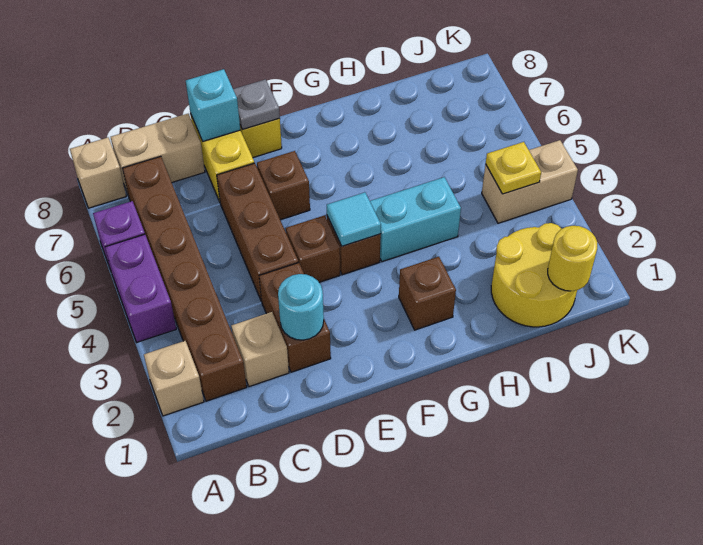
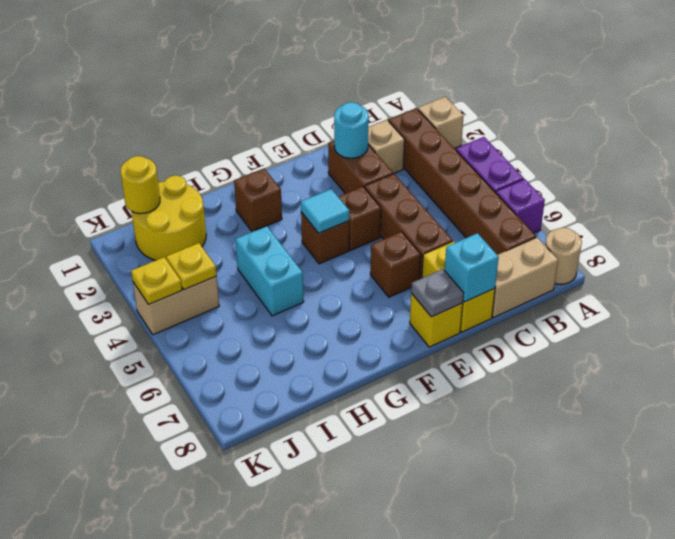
tan brick A8 level 1 -> tan round brick A8 level 1
cyan brick G4:H4 level 1 -> cyan brick H4:H5 level 1
none -> yellow plate K4 level 2

